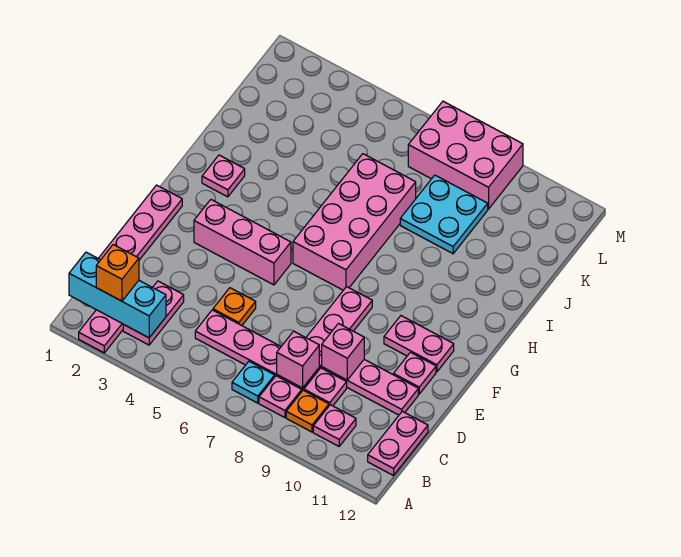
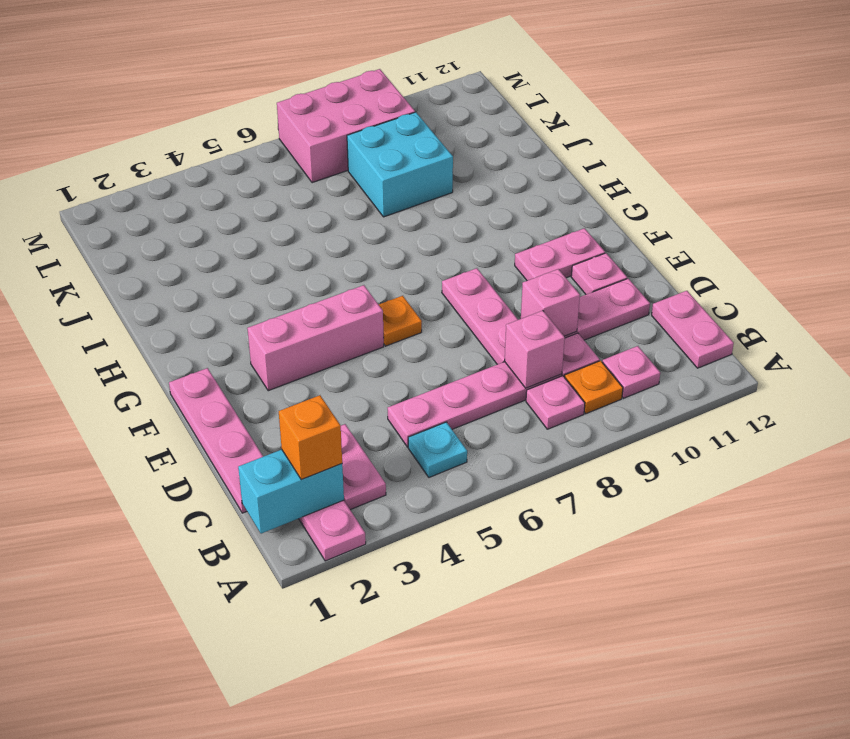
cyan brick B1:B3 level 2 -> cyan brick B1:B2 level 2
cyan plate B7 level 1 -> cyan plate B5 level 1
orange plate D5 level 1 -> orange plate F6 level 1
pink brick G6:J7 level 1 -> none
pink plate H2 level 1 -> none
cyan plate J8:K9 level 1 -> cyan brick J8:K9 level 1

